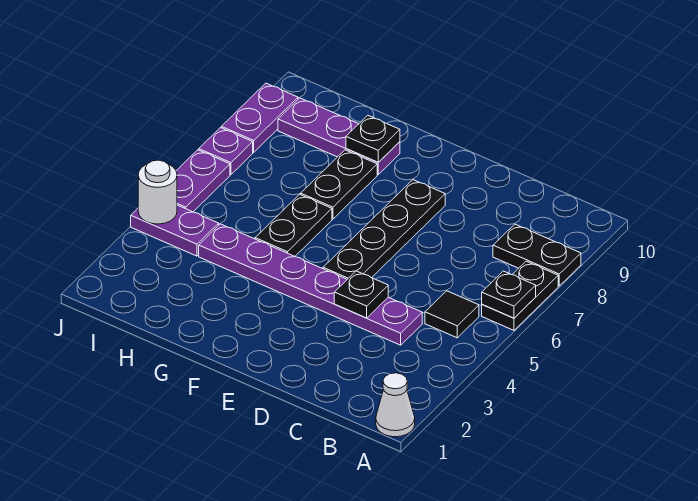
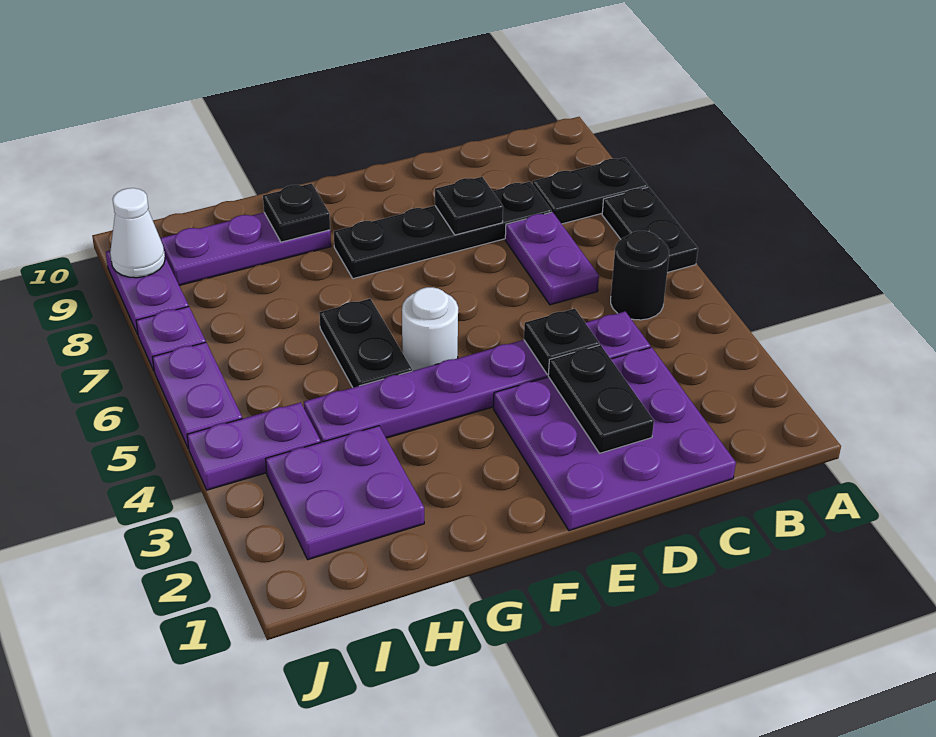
white cone A1 level 1 -> white cone J9 level 2
black plate A6 level 2 -> black plate D8 level 2
black tile B5 level 1 -> black round brick B5 level 1
none -> purple plate C1:E3 level 1
none -> purple plate C6:C7 level 1
black plate E5:E8 level 1 -> black plate C8:F8 level 1
black plate G7:G8 level 1 -> black plate D2:D3 level 2
none -> purple plate H2:I3 level 1
white round brick J4 level 2 -> white round brick F5 level 1

